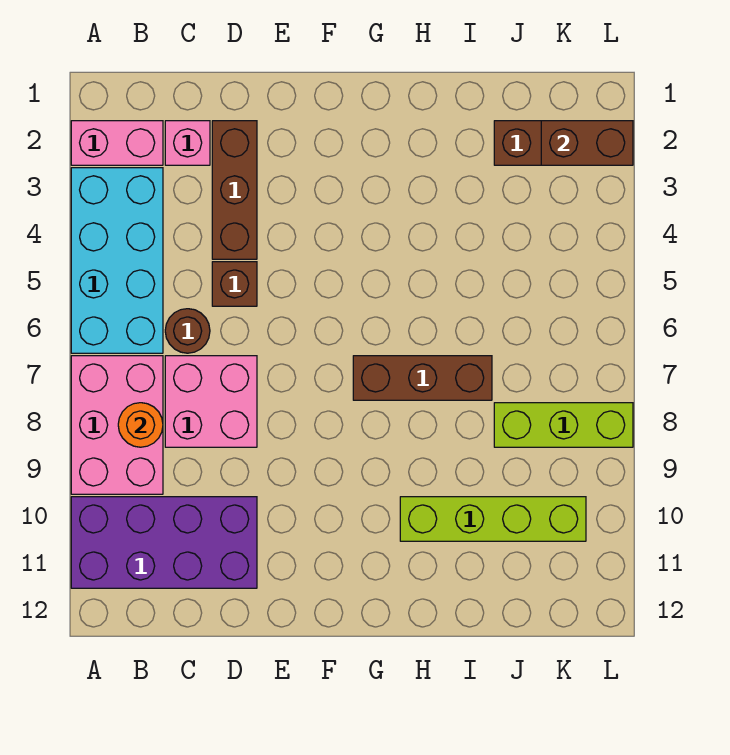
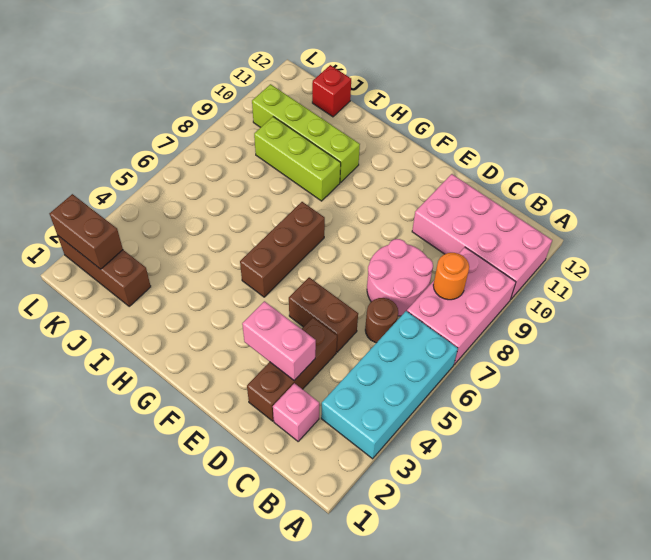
pink brick A2:B2 level 1 -> pink brick D3:E3 level 2
purple brick A10:D11 level 1 -> pink brick A10:D11 level 1
pink brick C7:D8 level 1 -> pink round brick C7:D8 level 1
brown brick D5 level 1 -> brown brick D5:E5 level 1
brown brick G7:I7 level 1 -> brown brick G5:G7 level 1
lime brick J8:L8 level 1 -> lime brick H9:J9 level 1
none -> red brick J12 level 1

